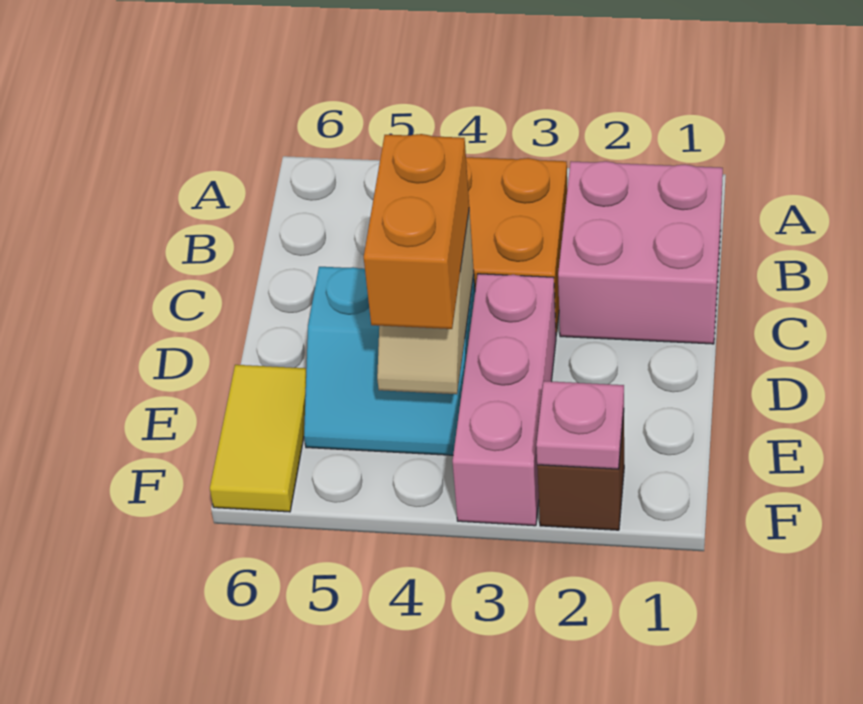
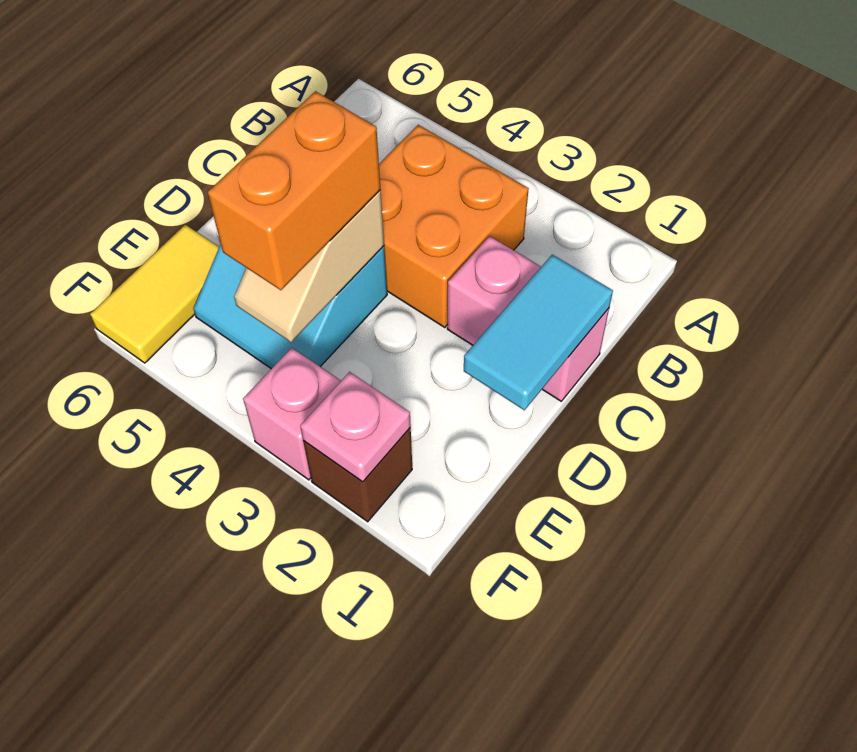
pink brick B1:C2 level 1 -> pink brick C1:C2 level 1
none -> cyan tile C1:D1 level 2
pink brick D3:F3 level 1 -> pink brick F3 level 1

